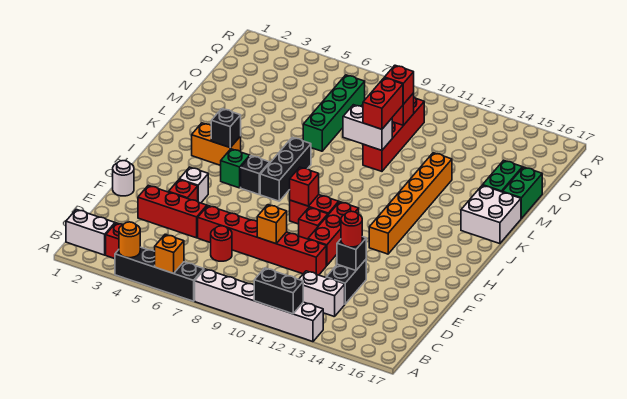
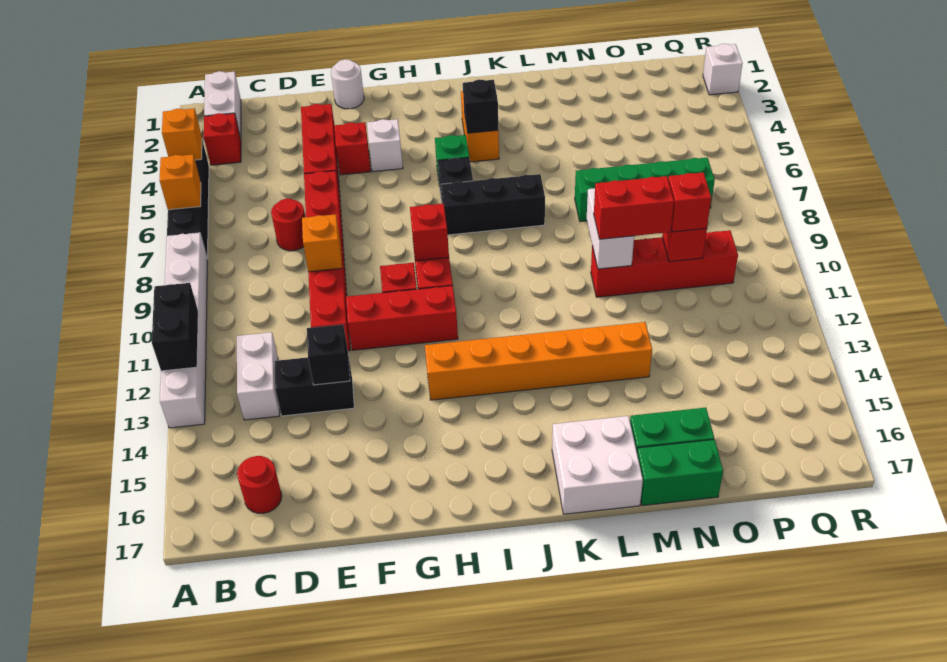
orange round brick A4 level 2 -> orange brick A4 level 2
red round brick E13 level 3 -> red round brick C16 level 1
none -> white brick R2 level 1

